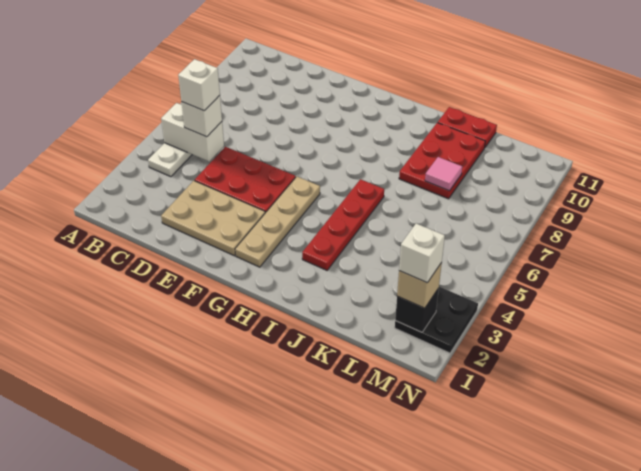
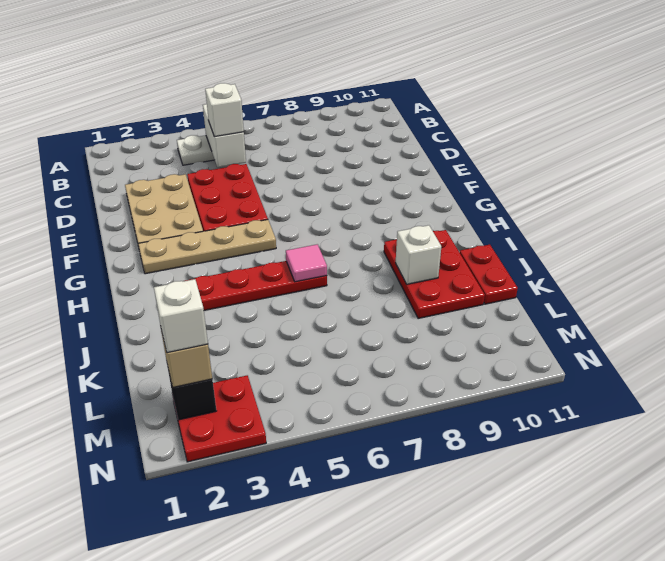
white brick C5 level 4 -> white brick J9 level 2
red plate J8:K10 level 1 -> red plate I9:K10 level 1
pink tile K8 level 2 -> pink tile I6 level 2
black plate M2:N3 level 1 -> red plate M2:N3 level 1

